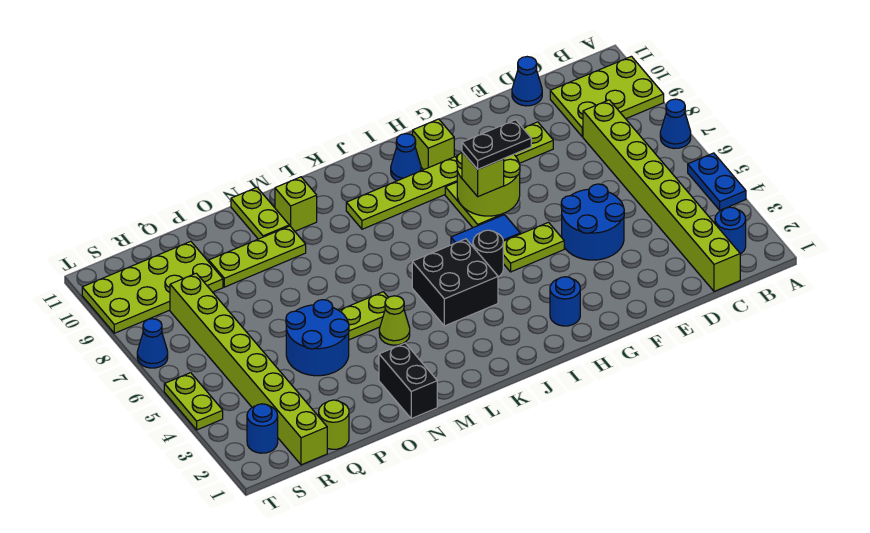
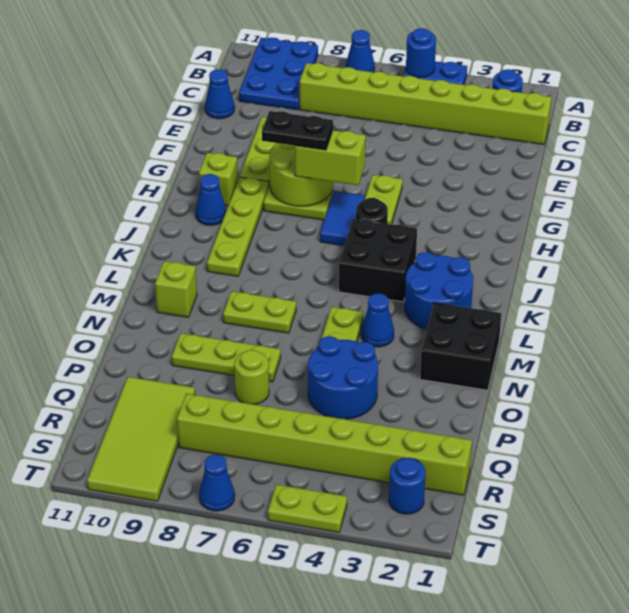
lime plate A9:C10 level 1 -> blue plate A9:C10 level 1
blue round brick E4:F5 level 1 -> blue round brick K2:L3 level 1
black plate G7:H7 level 4 -> black plate H7:H8 level 4
blue round brick H2 level 1 -> blue round brick A5 level 2
lime brick H7 level 3 -> lime brick H6:H7 level 3
lime cone M4 level 1 -> blue cone M4 level 1
black brick N1:N2 level 1 -> black brick M1:N2 level 1
lime plate N9:P9 level 1 -> lime plate O7:O9 level 1
lime plate N10:N11 level 1 -> lime plate M7:M8 level 1
lime round brick Q1 level 1 -> lime round brick P7 level 1
lime plate Q9:T10 level 1 -> lime tile Q9:T10 level 1

